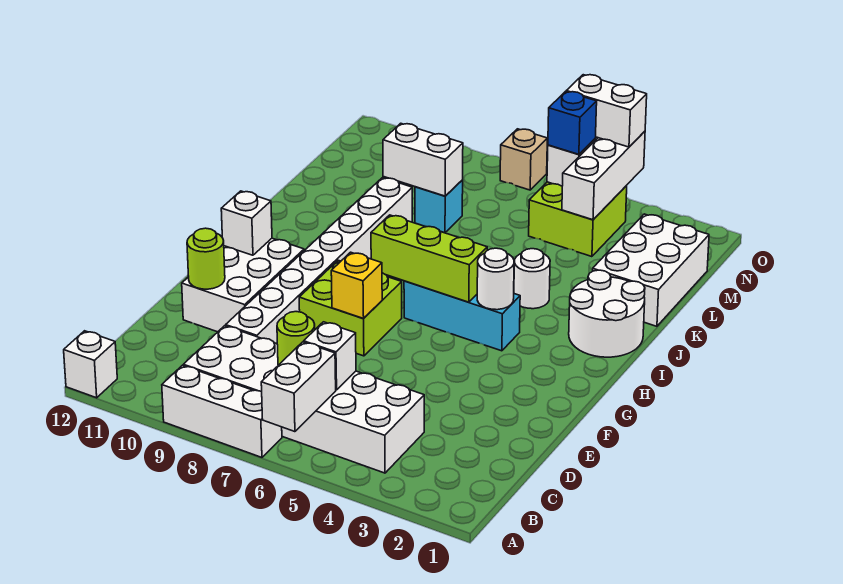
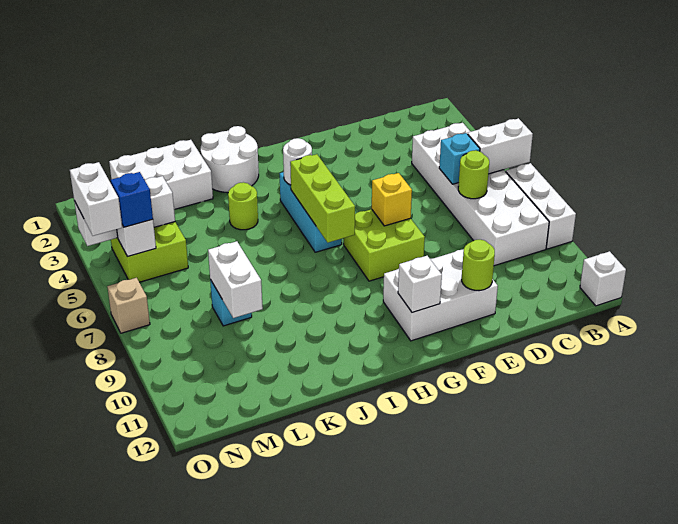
white brick C6 level 2 -> cyan brick C6 level 2
white brick D9:K9 level 1 -> none
white round brick J4 level 1 -> lime round brick J4 level 1

